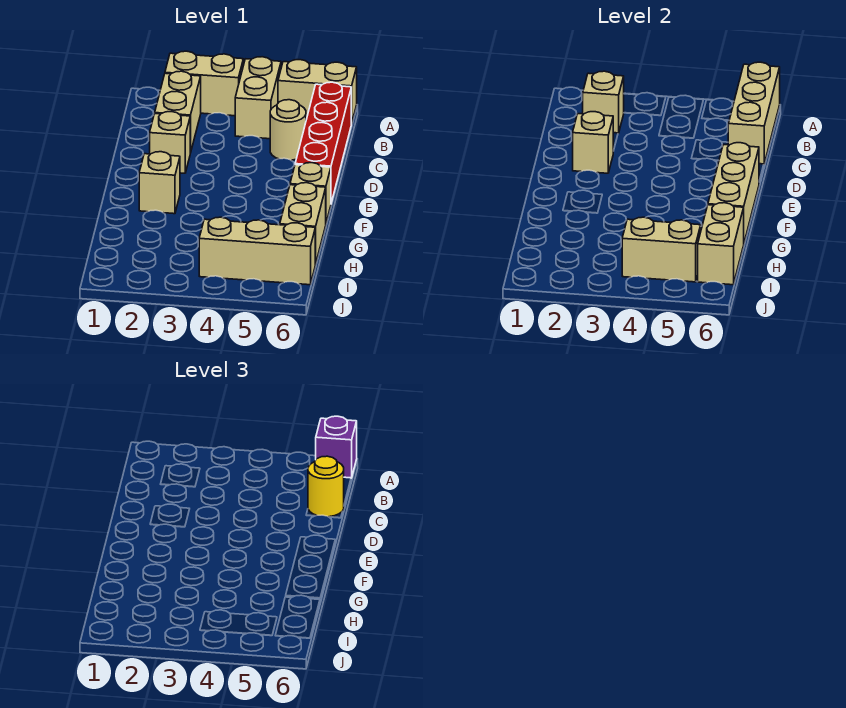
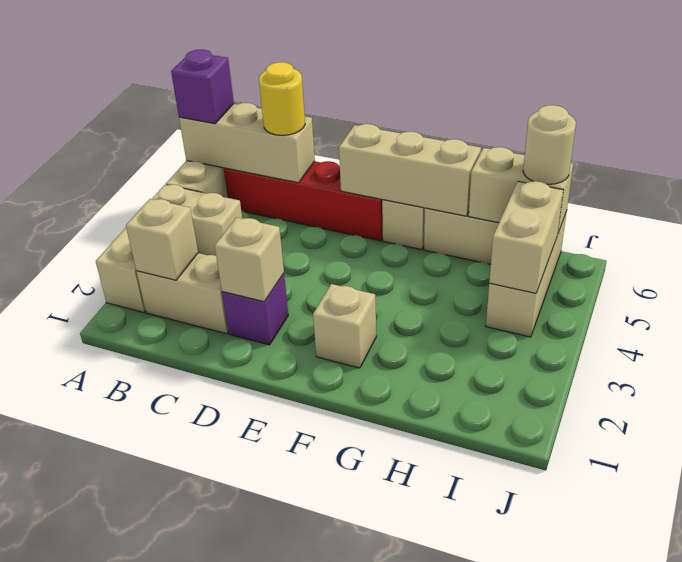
tan round brick C5 level 1 -> tan round brick I6 level 3
tan brick D2 level 1 -> purple brick D2 level 1

